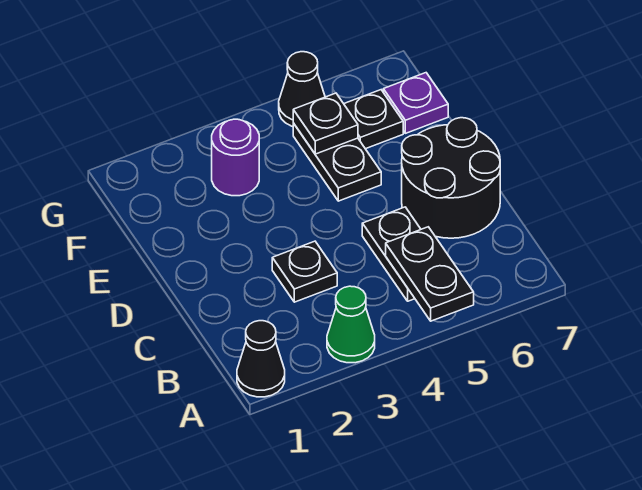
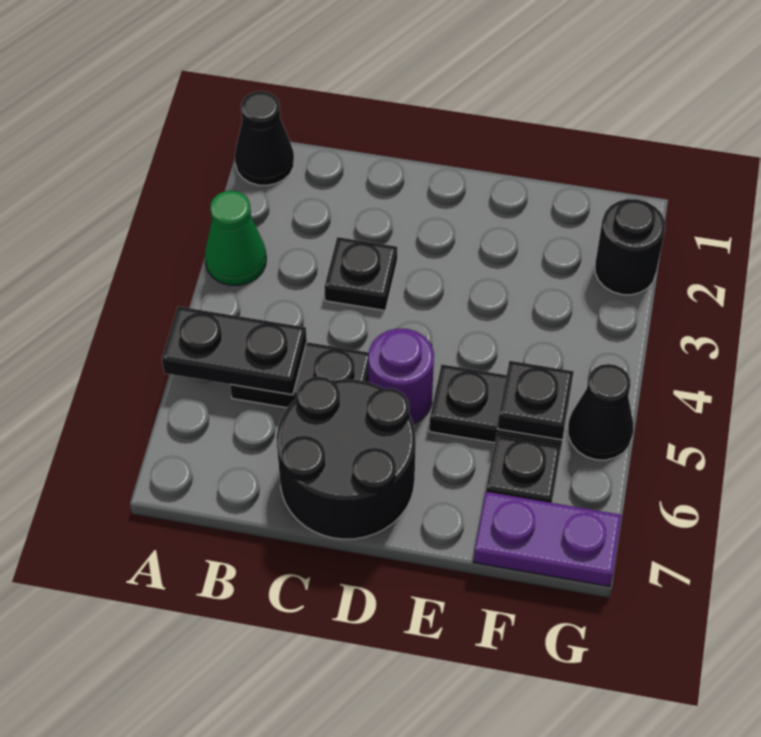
purple round brick F3 level 1 -> purple round brick D5 level 1
purple plate F7 level 1 -> purple plate F7:G7 level 1
none -> black round brick G2 level 1

